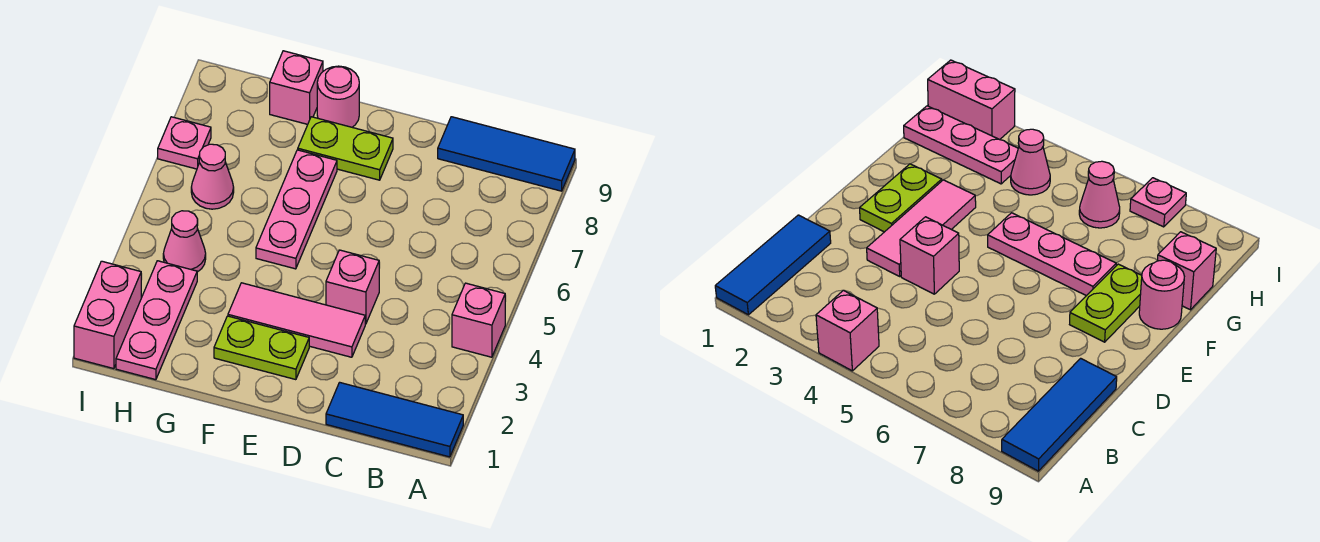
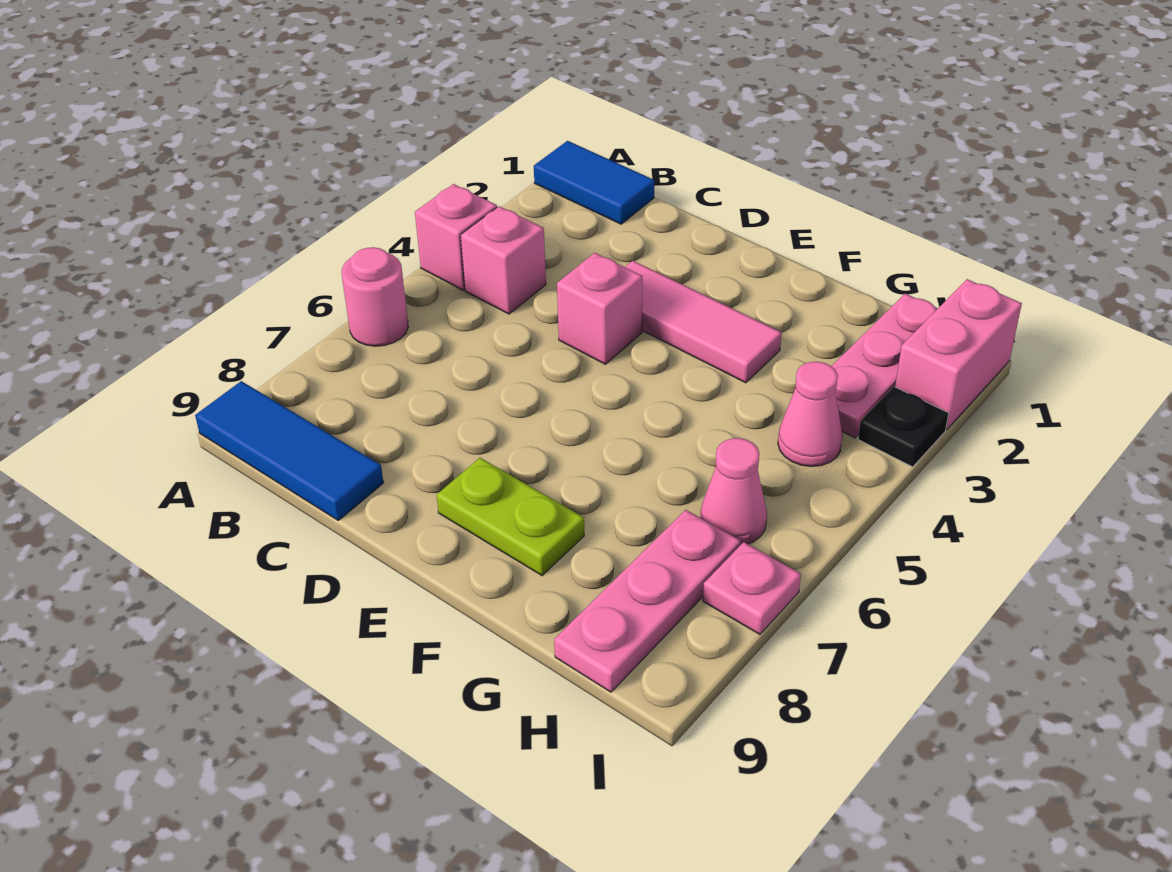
blue tile A1:C1 level 1 -> blue tile A1:B1 level 1
lime plate E2:F2 level 1 -> none
pink plate F5:F7 level 1 -> pink plate H7:H9 level 1
pink round brick F9 level 1 -> pink round brick A6 level 1
pink brick G9 level 1 -> pink brick B4 level 1
none -> black plate I3 level 1

